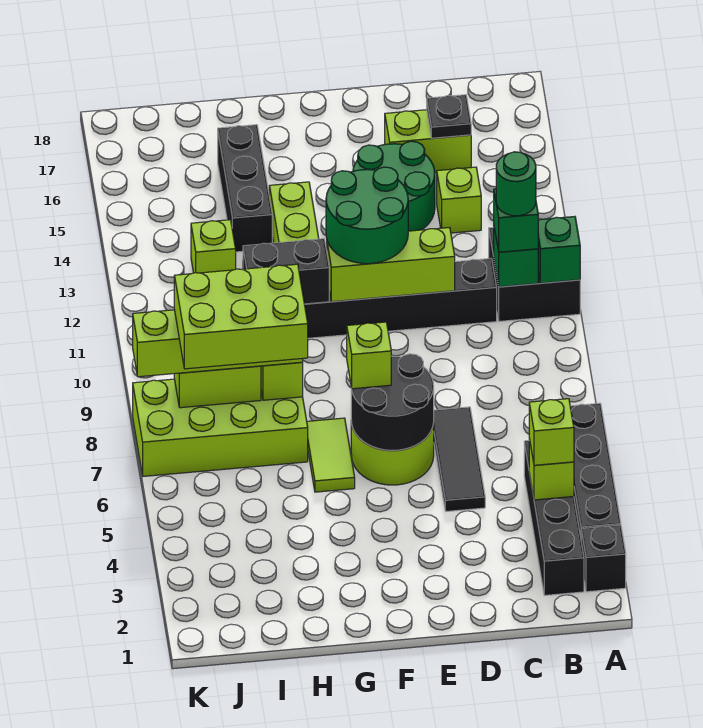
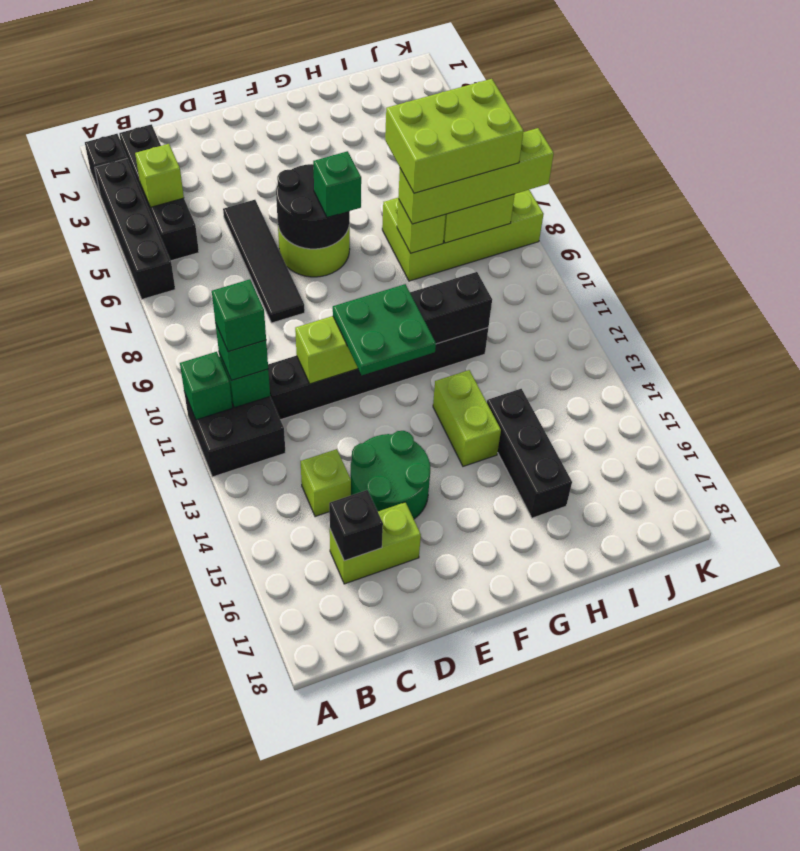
lime brick B4 level 3 -> none
green round brick B11 level 4 -> green brick B11 level 4
black plate C16 level 2 -> black brick C16 level 2
black tile D5:D7 level 1 -> black tile D5:D8 level 1
green round brick E11:F12 level 3 -> green plate E11:F12 level 3
lime brick F7 level 3 -> green brick F7 level 3
lime tile G6:G7 level 1 -> none
lime brick I13 level 1 -> none

